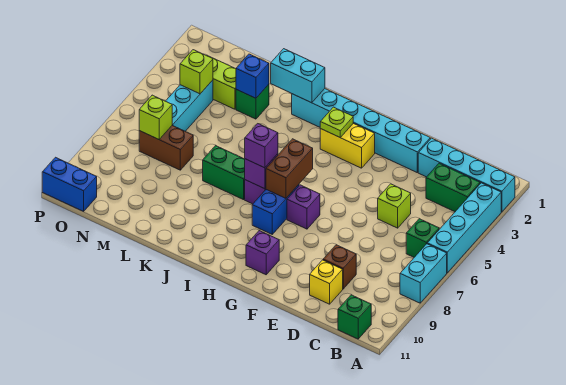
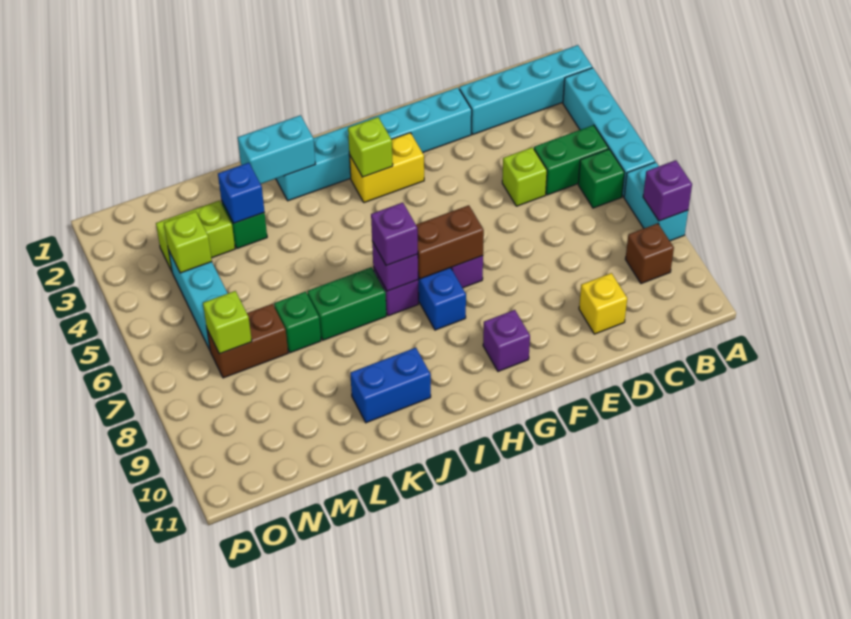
none -> purple brick A8 level 2
green brick B3:C3 level 1 -> green brick B5:C5 level 1
green brick B11 level 1 -> green brick L7 level 1
brown brick D9 level 1 -> brown brick B9 level 1
lime plate H3 level 2 -> lime brick H3 level 2
brown brick H6:H7 level 2 -> brown brick G7:H7 level 2
blue brick O11:P11 level 1 -> blue brick J10:K10 level 1

